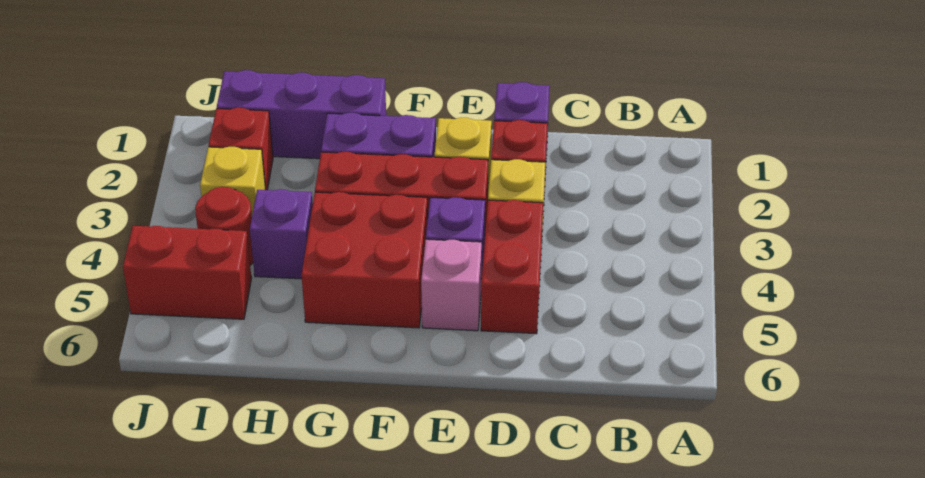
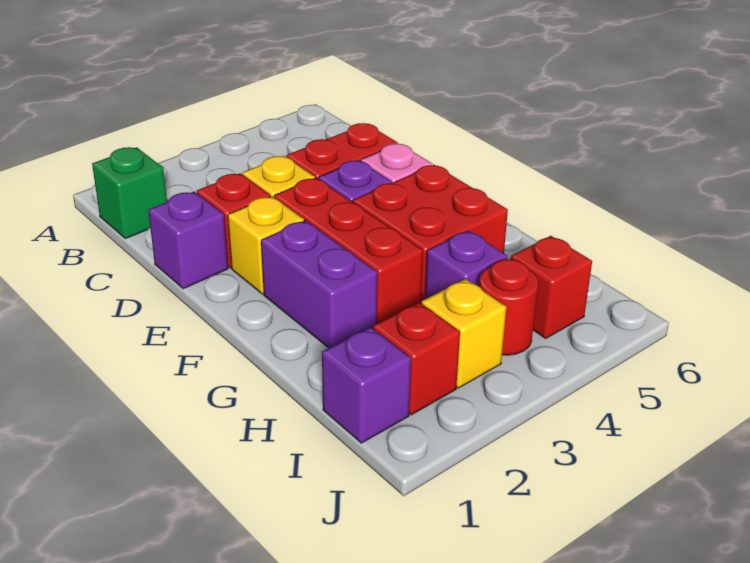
none -> green brick B1 level 1
purple brick G1:I1 level 1 -> purple brick I1 level 1
red brick I5:J5 level 1 -> red brick I5 level 1

